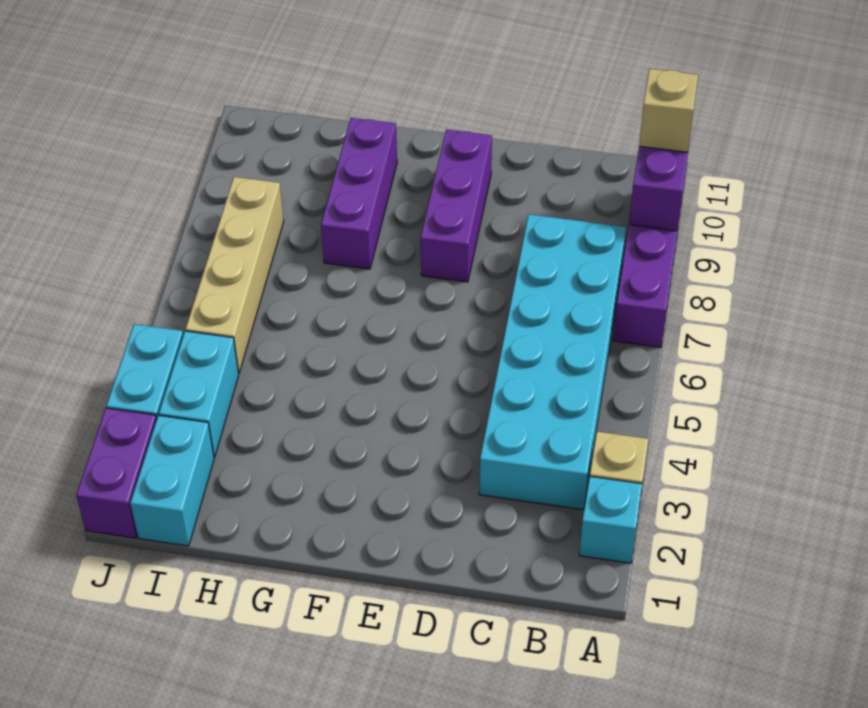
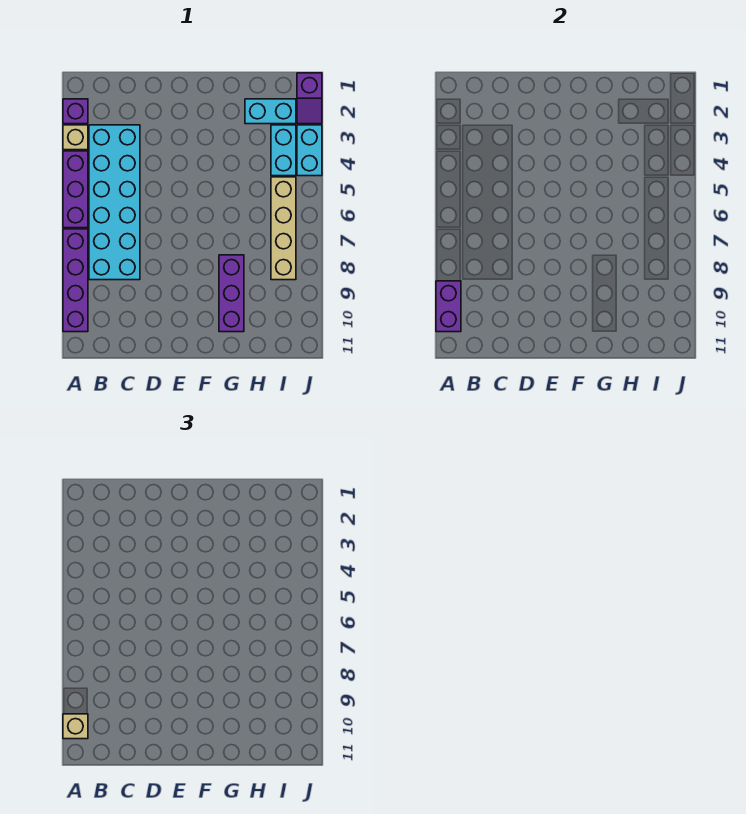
cyan brick A2 level 1 -> purple brick A2 level 1
purple brick E8:E10 level 1 -> purple brick A4:A6 level 1
cyan brick I1:I2 level 1 -> cyan brick H2:I2 level 1
purple brick J1:J2 level 1 -> purple slope J1:J2 level 1 top 1

